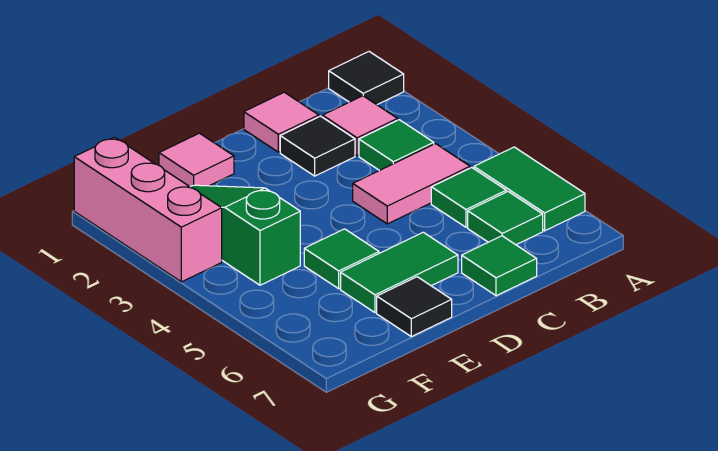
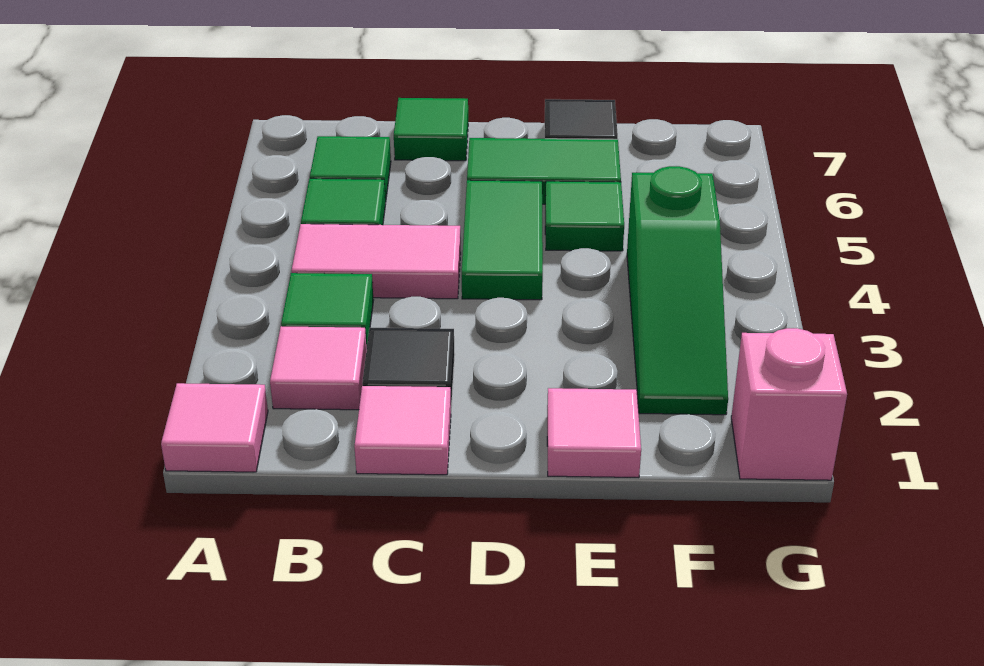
black tile A1 level 1 -> pink tile A1 level 1
green tile A5:A6 level 1 -> green tile D4:D5 level 1
pink brick G1:G3 level 1 -> pink brick G1 level 1

